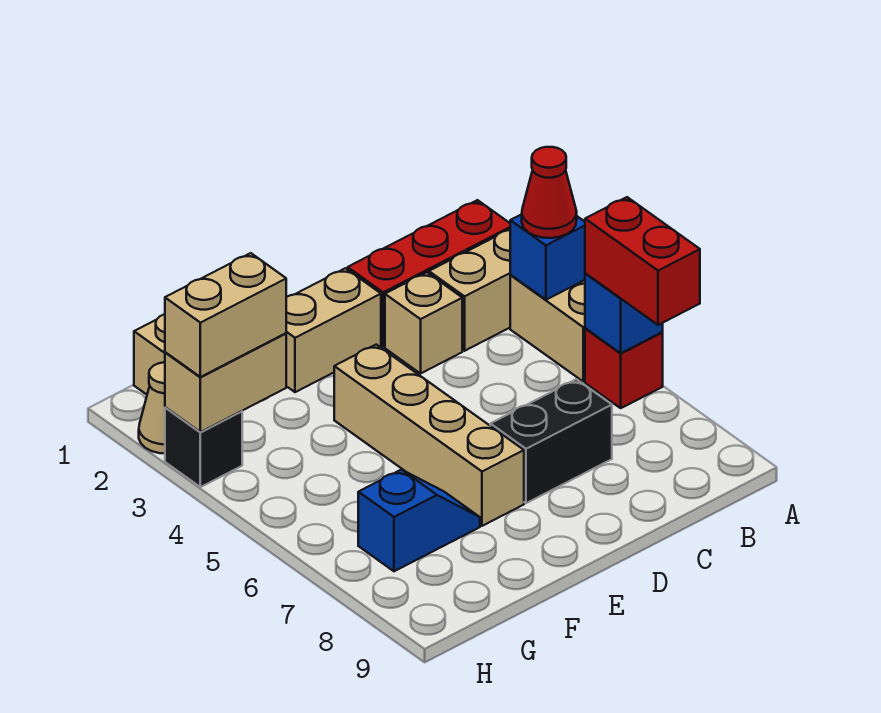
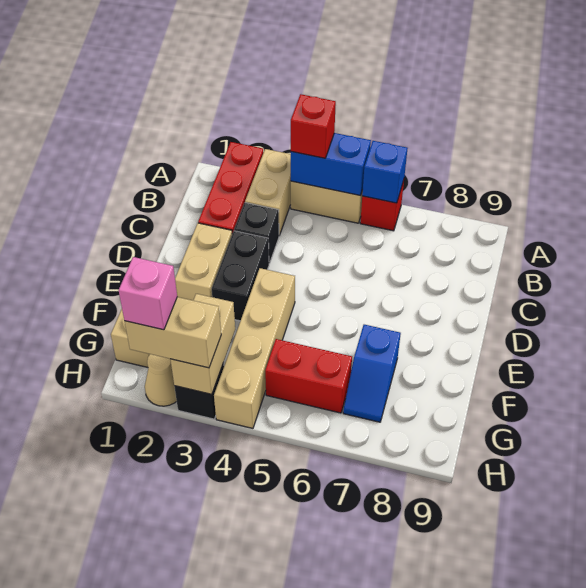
blue brick A4 level 2 -> blue brick A4:A5 level 2
red cone A4 level 3 -> red brick A4 level 3
red brick A6:A7 level 3 -> red brick G5:G6 level 1
tan brick C3 level 1 -> black brick C3 level 1
black brick C7:D7 level 1 -> black brick D3:E3 level 1
tan brick E4:E7 level 1 -> tan brick E4:H4 level 1
blue slope F7:G7 level 1 top G -> blue slope F7:G7 level 1 top F
tan brick G3:H3 level 3 -> tan brick H2:H3 level 3
none -> pink brick H2 level 4

